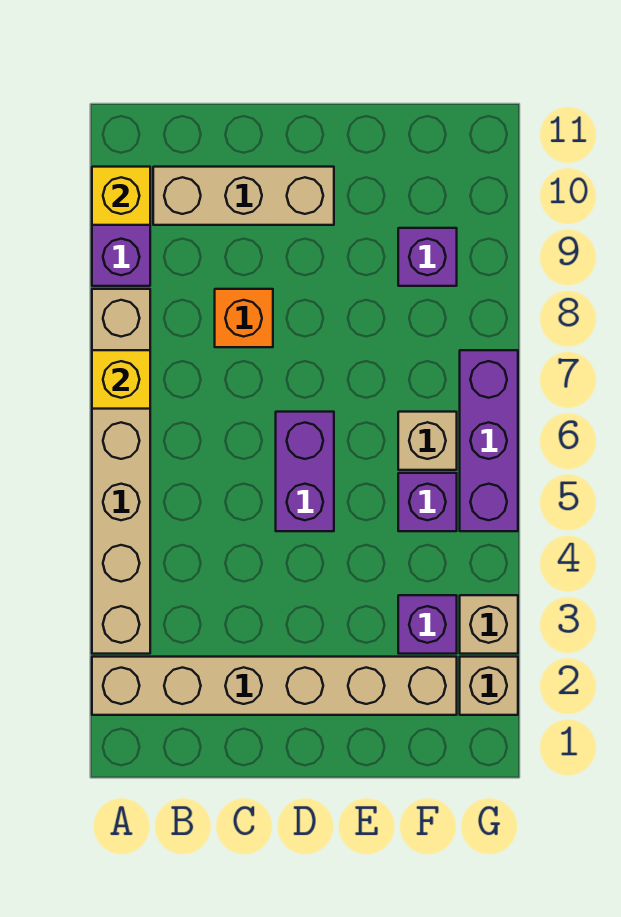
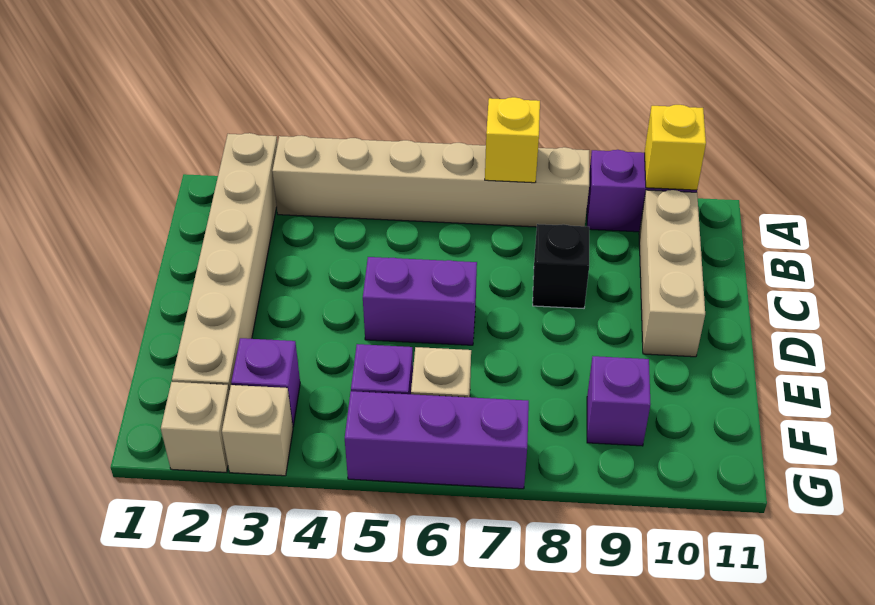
orange brick C8 level 1 -> black brick C8 level 1

